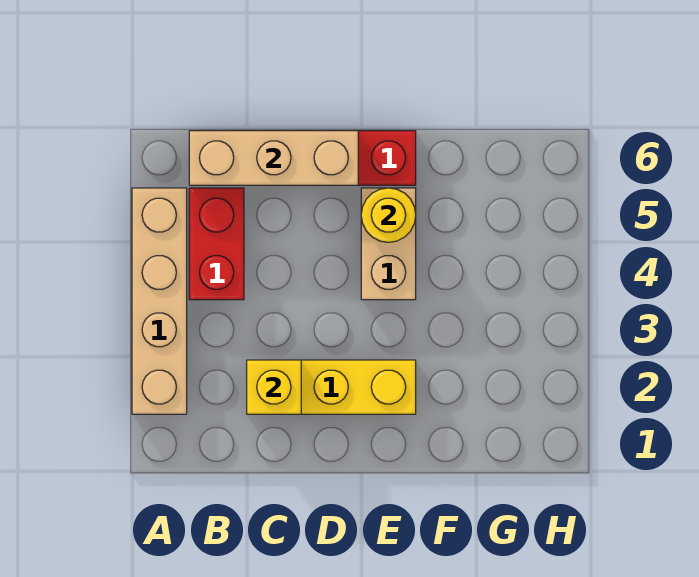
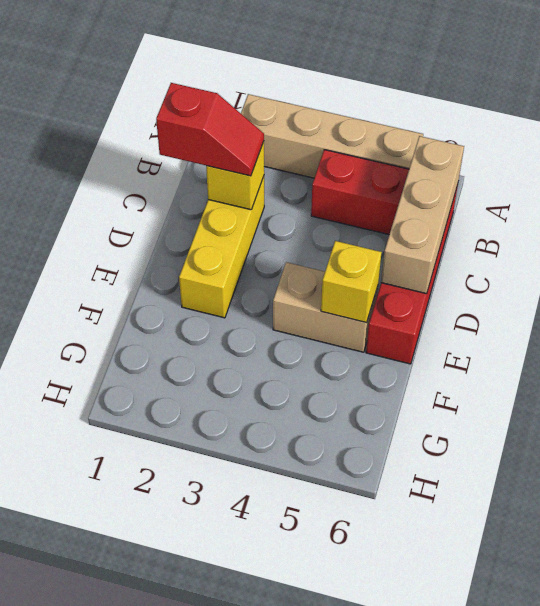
none -> red slope C1:C2 level 3 top 1
yellow round brick E5 level 2 -> yellow brick E5 level 2

